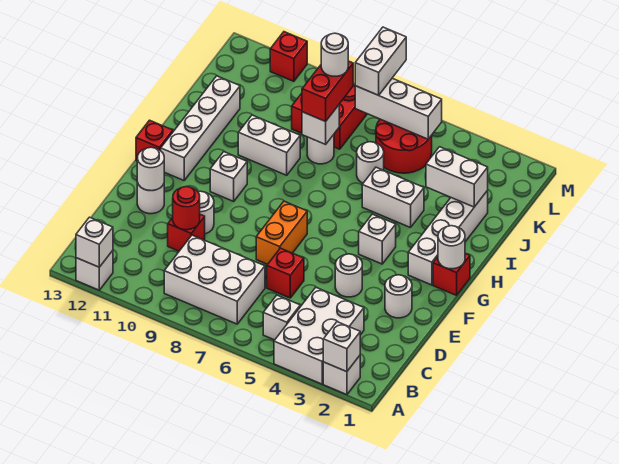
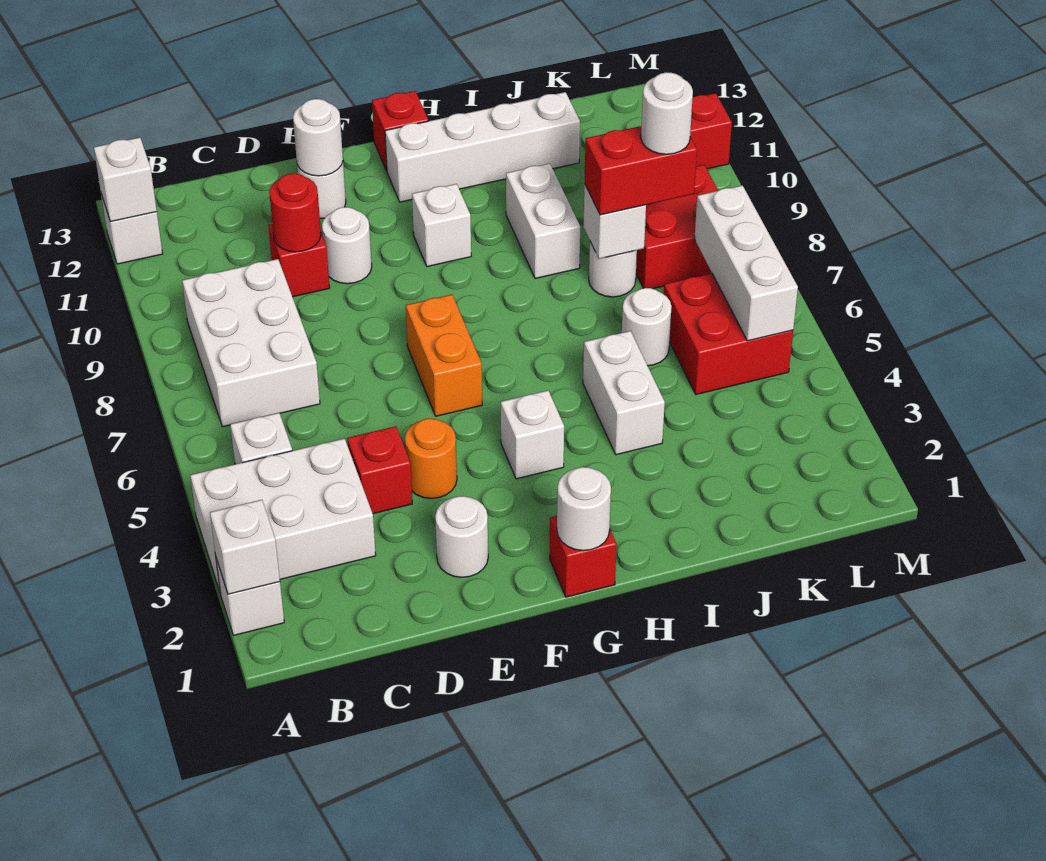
red brick D6 level 1 -> red brick D4 level 1
white round brick E4 level 1 -> orange round brick E4 level 1
orange brick E7:F7 level 1 -> orange brick F6:F7 level 1
white brick G2:J2 level 1 -> none
white brick J2:J3 level 2 -> none
red round brick K5:L6 level 1 -> red brick K5:L6 level 1
white brick L7:M7 level 3 -> none

